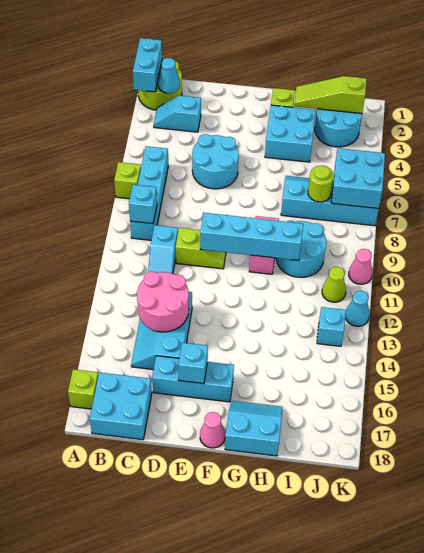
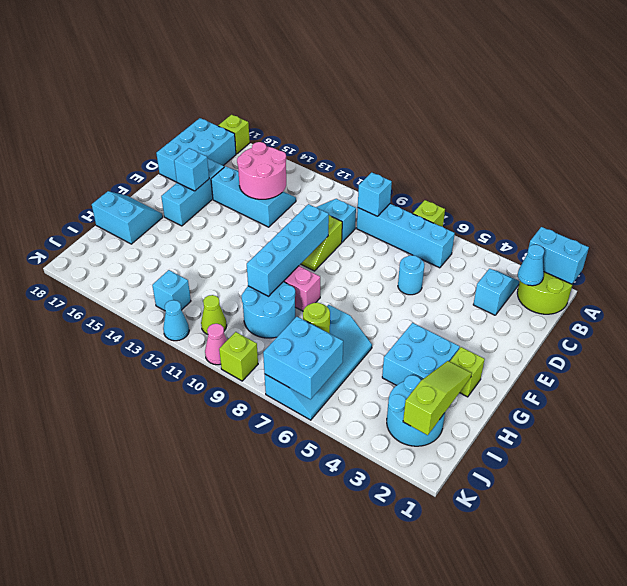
cyan brick B17:C18 level 1 -> cyan brick B17:D18 level 1
cyan round brick D5:E6 level 1 -> cyan round brick D6 level 1
pink cone F18 level 1 -> none
cyan slope G17:H18 level 1 top 18 -> cyan slope G17:H18 level 1 top H
none -> lime brick K9 level 1

